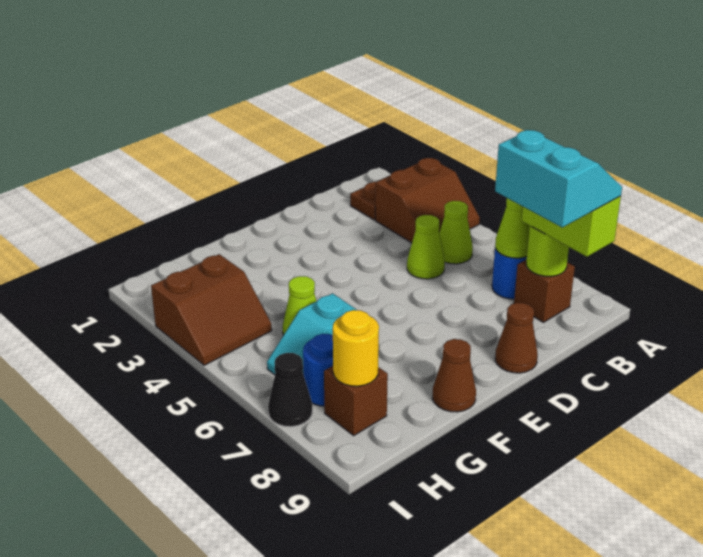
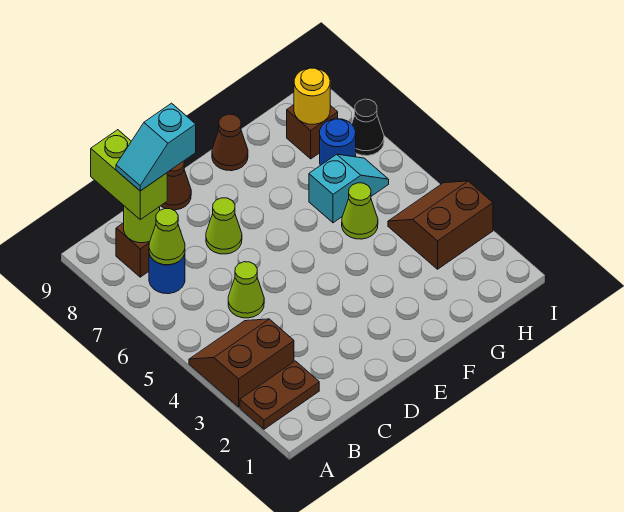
lime cone B5 level 1 -> lime cone D7 level 1
cyan slope B8:C9 level 4 top C -> cyan slope B8:C8 level 4 top C

